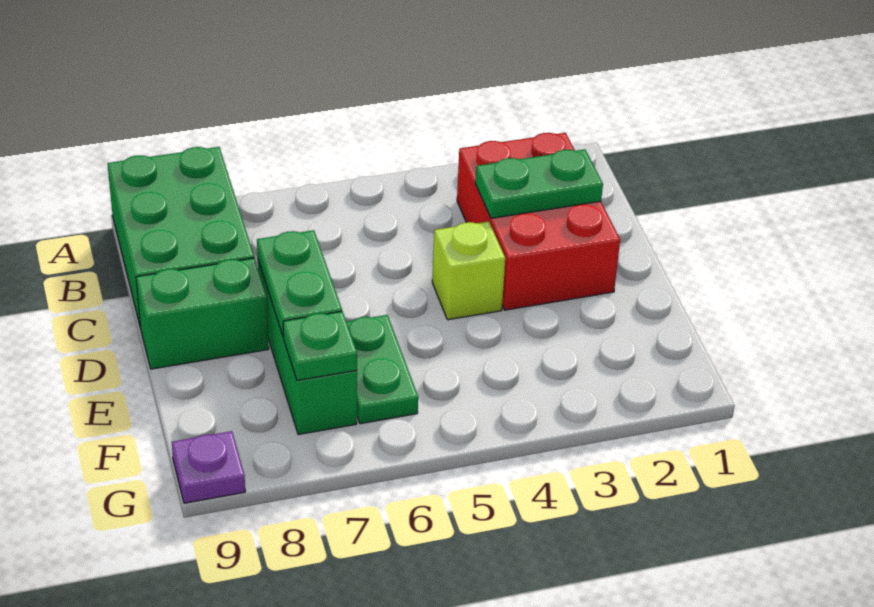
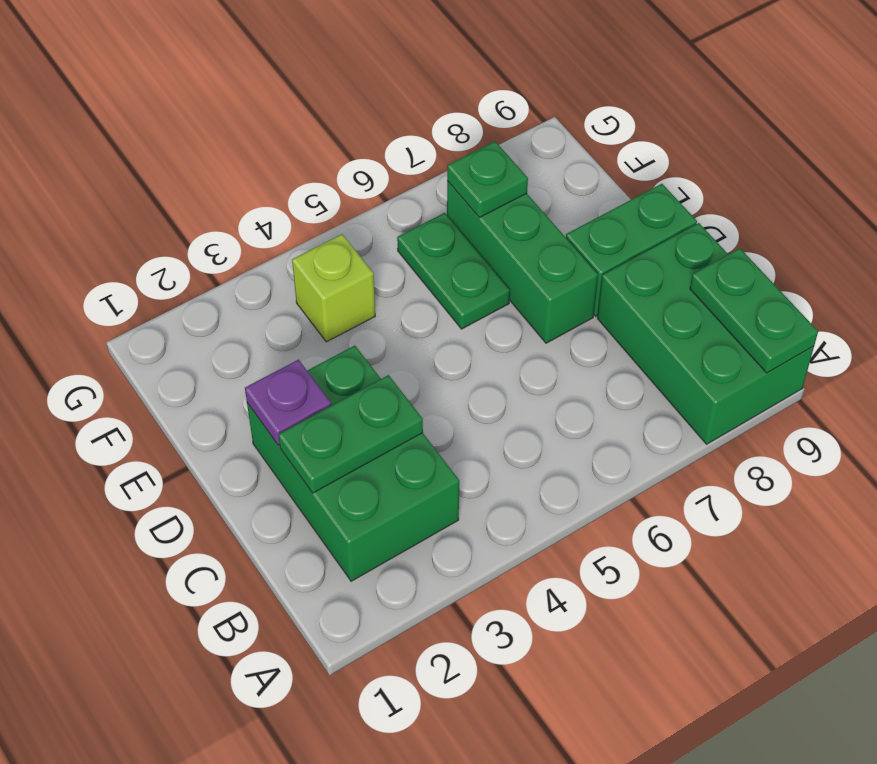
red brick B2:D3 level 1 -> green brick B2:D3 level 1
lime brick D4 level 1 -> lime brick F4 level 1
green plate D7:E7 level 2 -> green plate A9:B9 level 2
purple plate G9 level 1 -> purple plate D2 level 2

